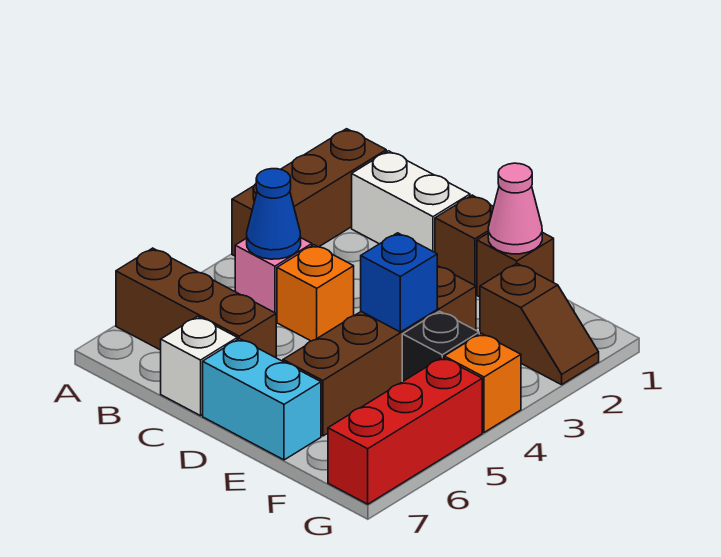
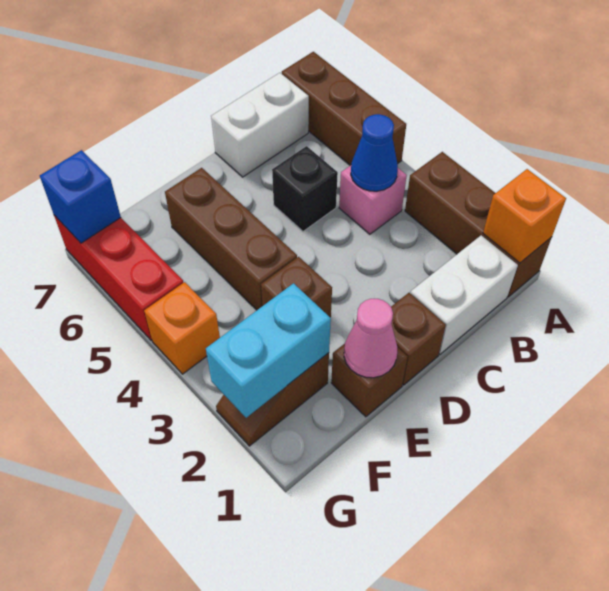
brown brick A6:C6 level 1 -> brown brick A5:A7 level 1
orange brick C4 level 1 -> orange brick A1 level 2
white brick C7 level 1 -> white brick B7:C7 level 1
cyan brick D7:E7 level 1 -> cyan brick F2:G2 level 2
blue brick E4 level 2 -> blue brick G7 level 2
black brick F4 level 1 -> black brick C5 level 1

